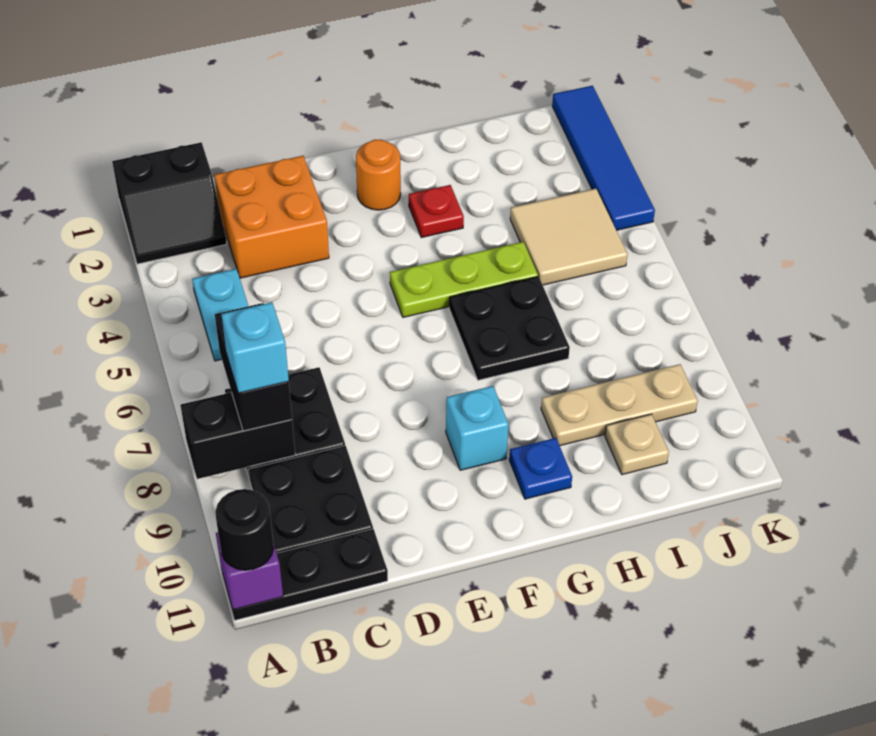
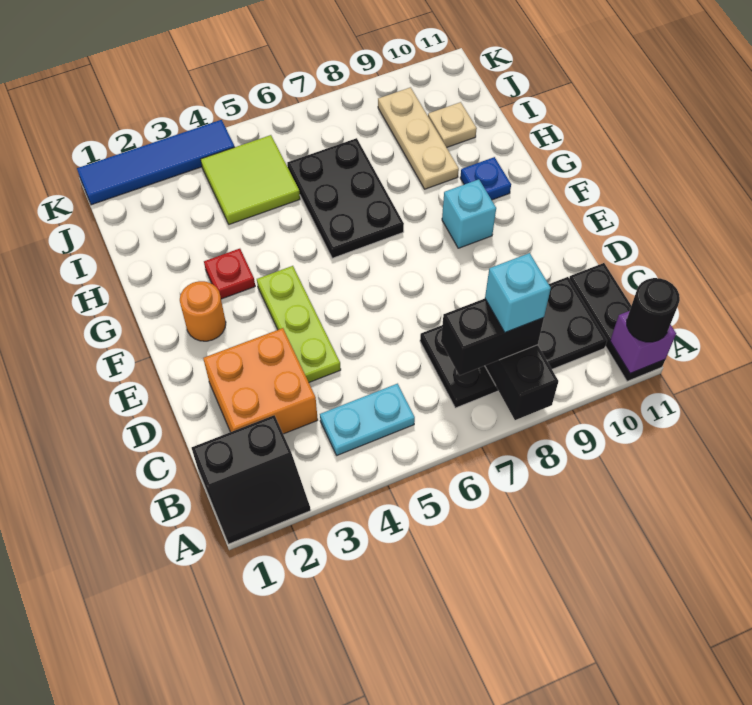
black slope A1:B2 level 1 top 1 -> black slope A1:B2 level 1 top B
lime plate F5:H5 level 1 -> lime plate D4:F4 level 1
black plate G6:H7 level 1 -> black plate G6:I7 level 1
tan tile I4:J5 level 1 -> lime tile I4:J5 level 1

